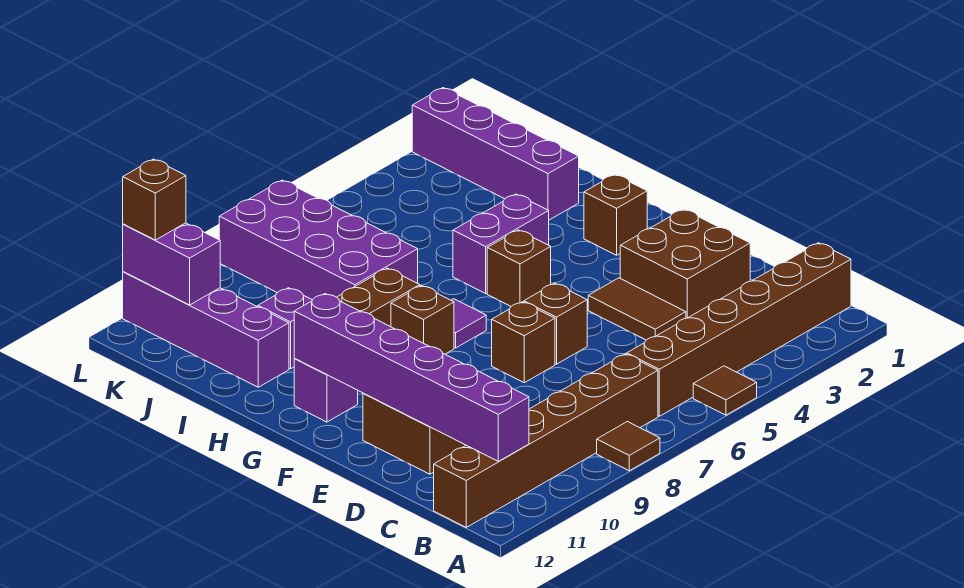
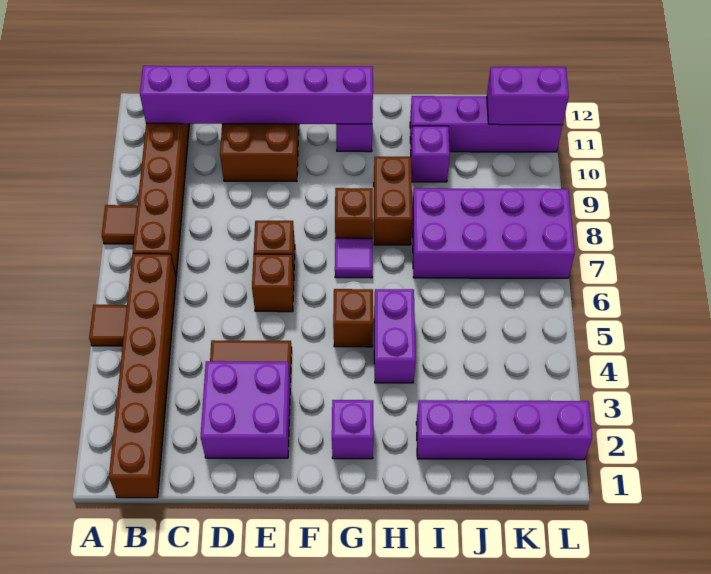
brown brick D2:E3 level 1 -> purple brick D2:E3 level 1
brown brick G2 level 1 -> purple brick G2 level 1
brown brick L11 level 3 -> none

